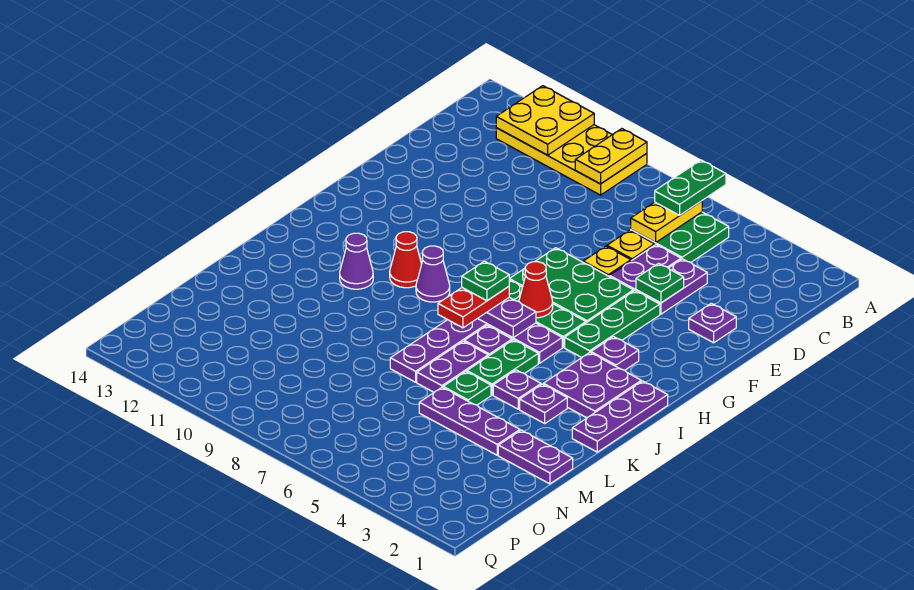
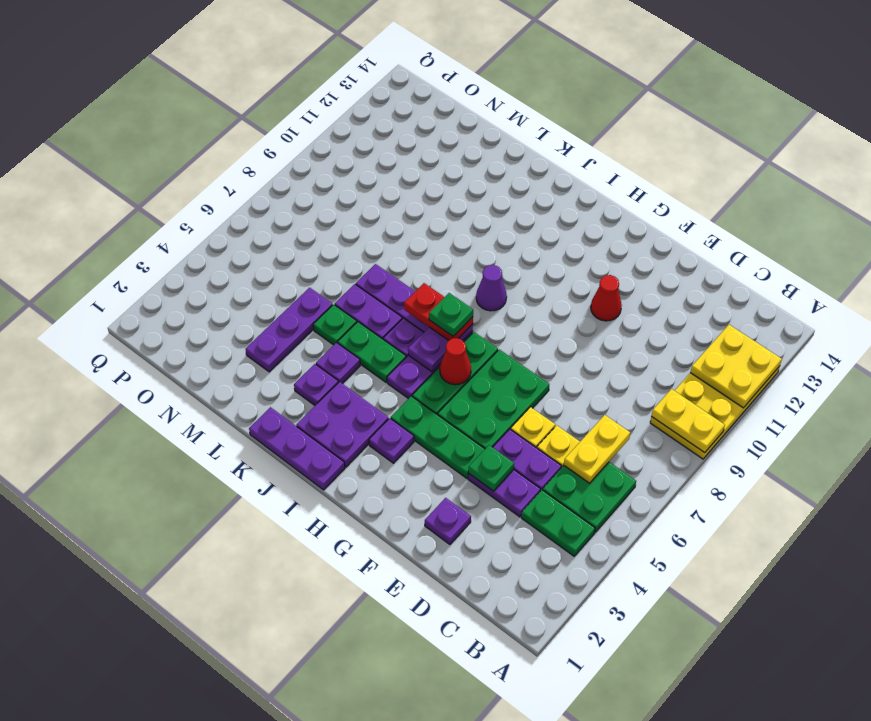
green plate A6:B6 level 3 -> green plate B4:C4 level 1
yellow plate B6:C6 level 2 -> yellow plate C6:C7 level 2
red cone I10 level 1 -> red cone F11 level 1
purple cone J11 level 1 -> none
purple plate M1:M2 level 1 -> none

